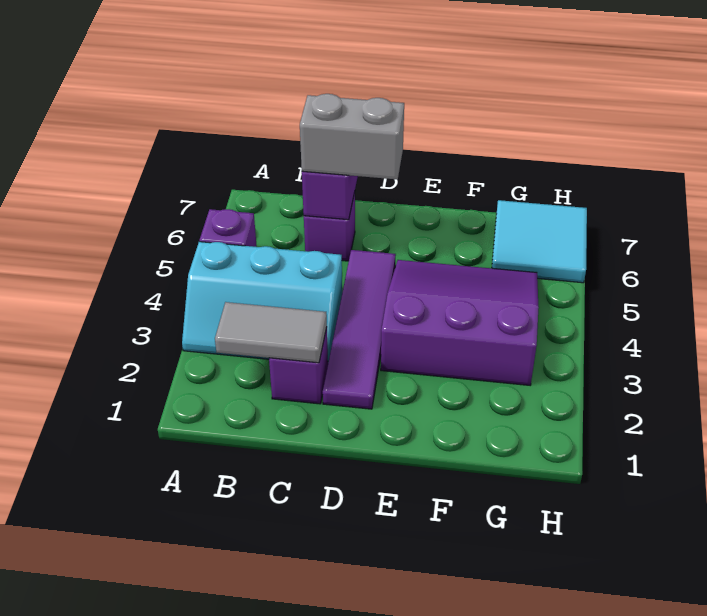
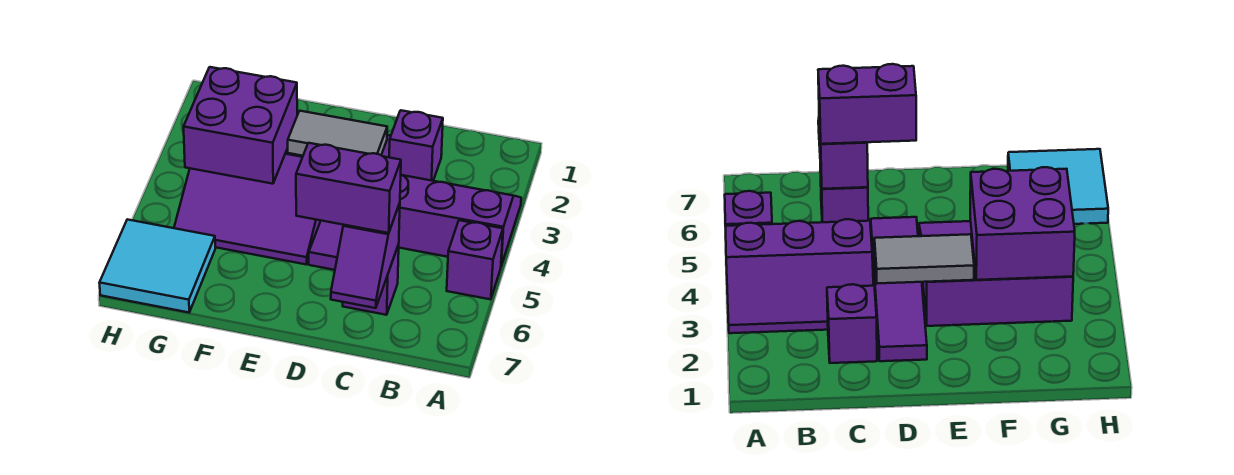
cyan slope A3:C4 level 1 top 4 -> purple slope A3:C4 level 1 top 4
grey tile B2:C2 level 2 -> grey tile D3:E3 level 2
grey brick C6:D6 level 3 -> purple brick C6:D6 level 3
none -> purple brick F3:G4 level 2

